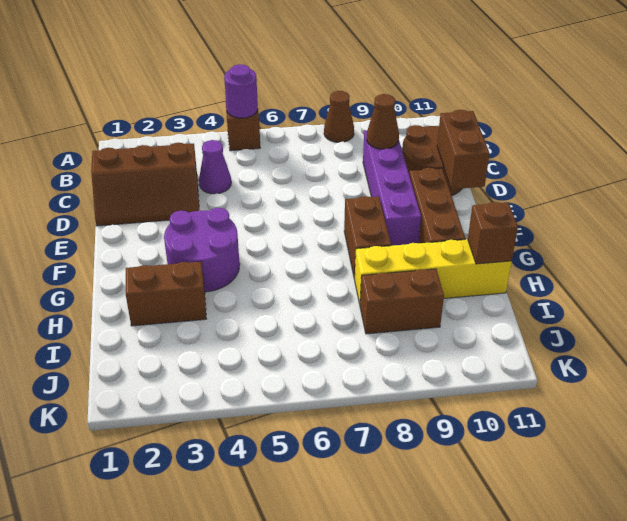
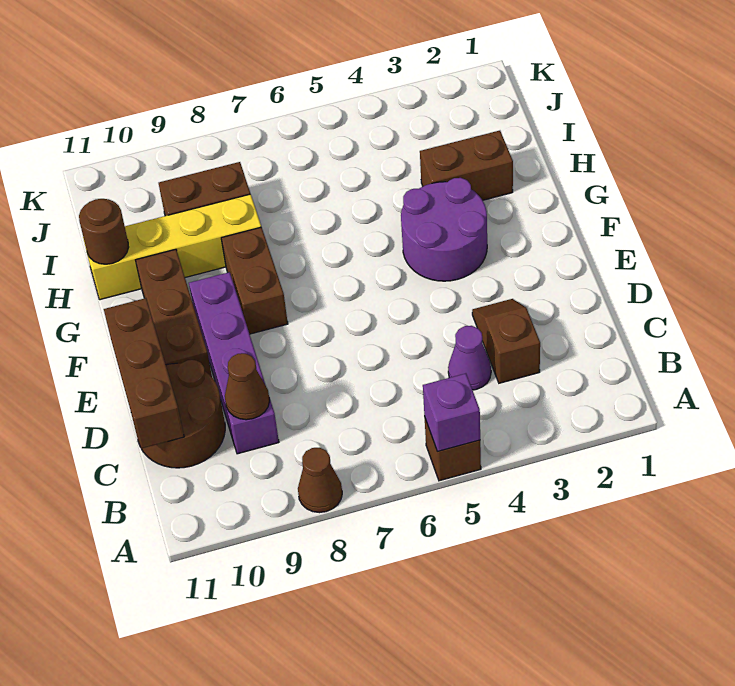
purple round brick A5 level 2 -> purple brick A5 level 2
brown slope C1:D3 level 1 top C -> brown slope C3:D3 level 1 top C
brown brick D11:E11 level 2 -> brown brick C11:E11 level 2
brown brick H11 level 2 -> brown round brick H11 level 2

